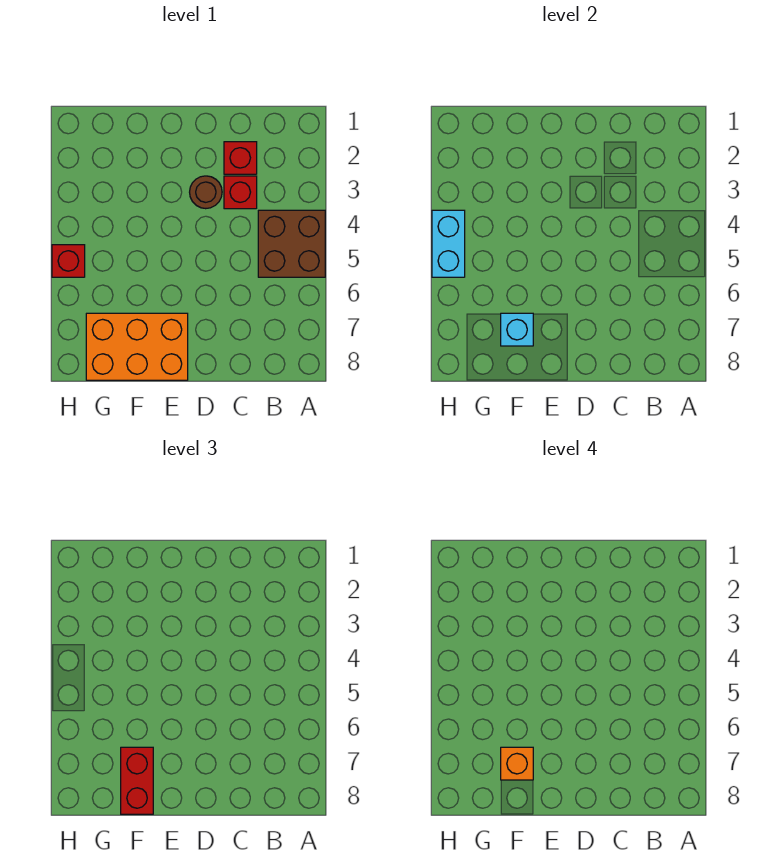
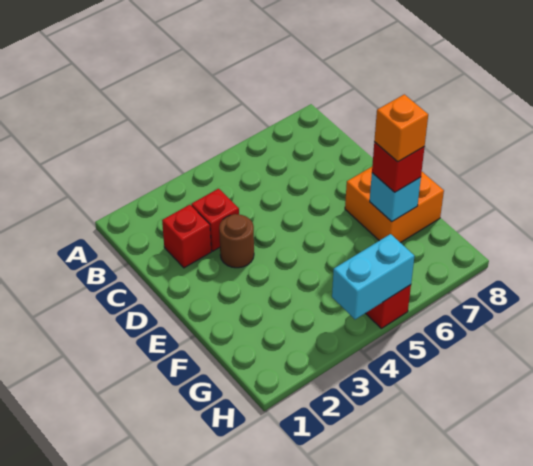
brown brick A4:B5 level 1 -> none
orange brick E7:G8 level 1 -> orange brick E7:F8 level 1
red brick F7:F8 level 3 -> red brick F7 level 3

